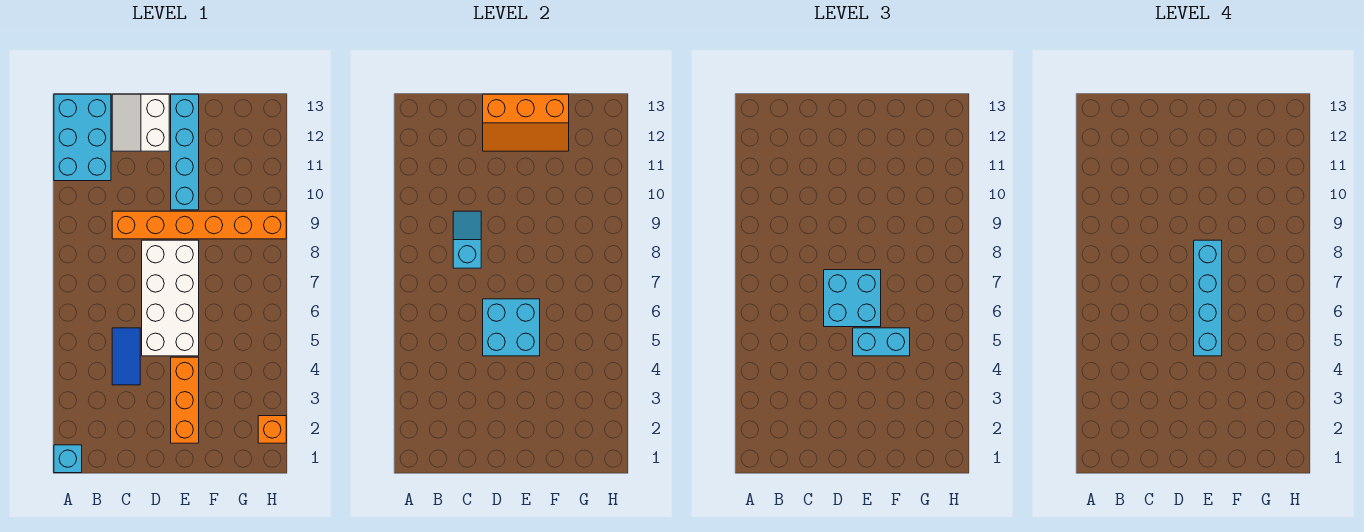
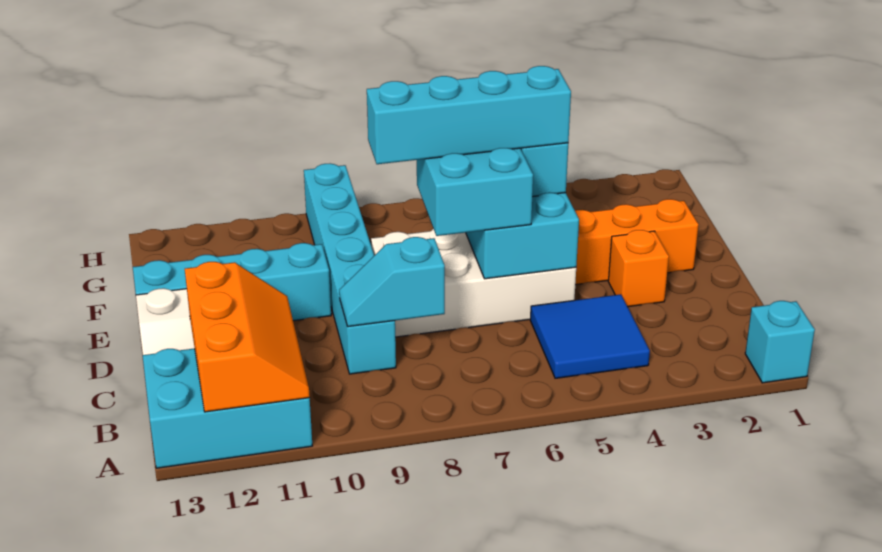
blue tile C4:C5 level 1 -> blue tile B4:C5 level 1
orange brick C9:H9 level 1 -> cyan brick C9:H9 level 1
orange slope D12:F13 level 2 top 13 -> orange slope A11:C12 level 2 top 12
orange brick H2 level 1 -> orange brick D3 level 1

